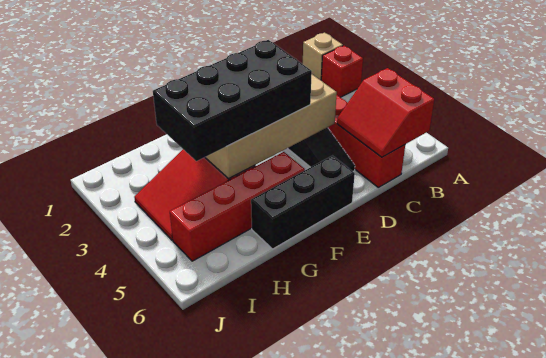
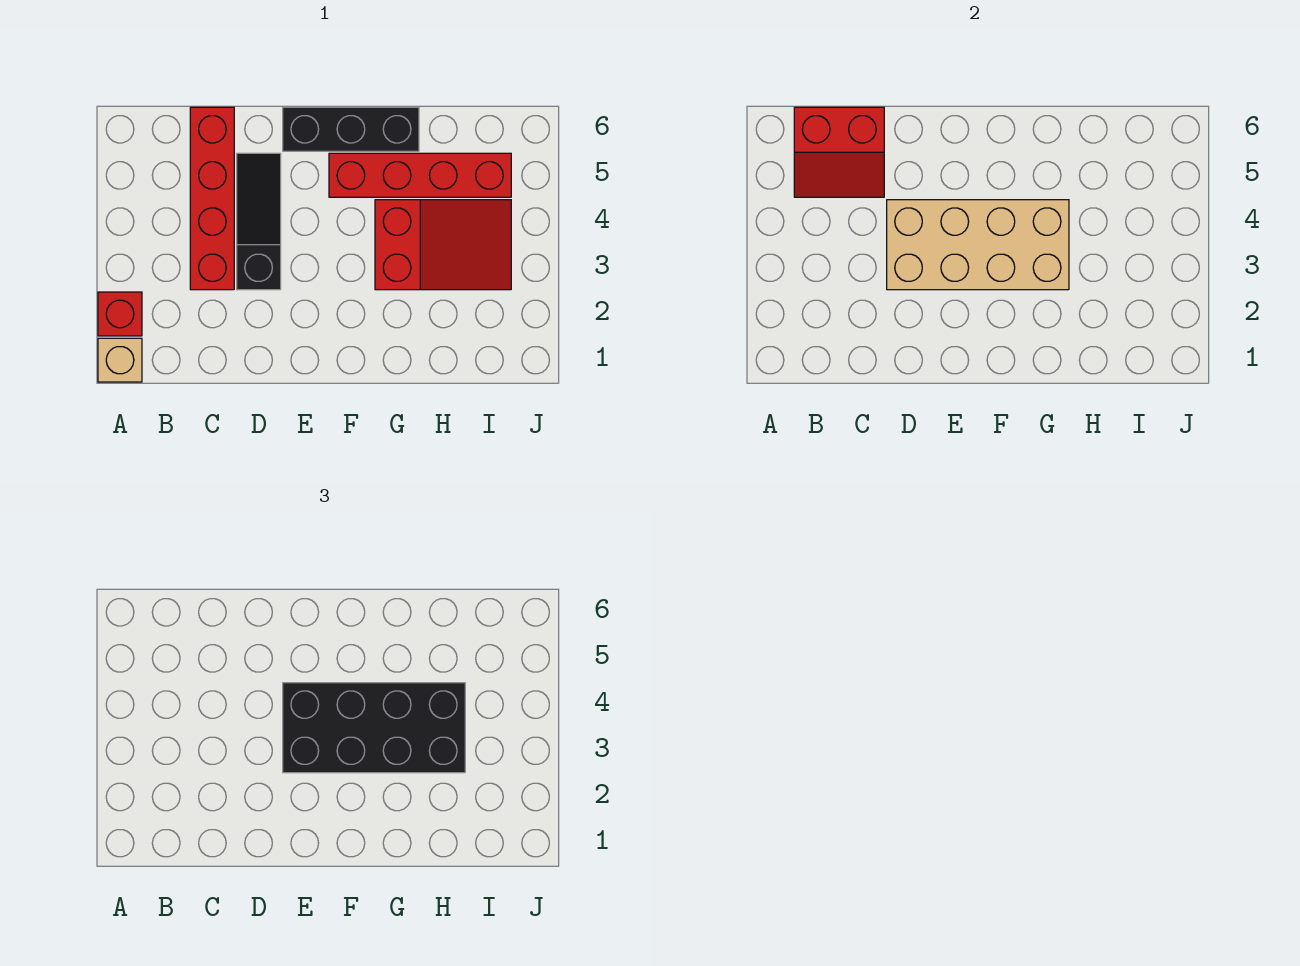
red slope B5:C6 level 2 top B -> red slope B5:C6 level 2 top 6

